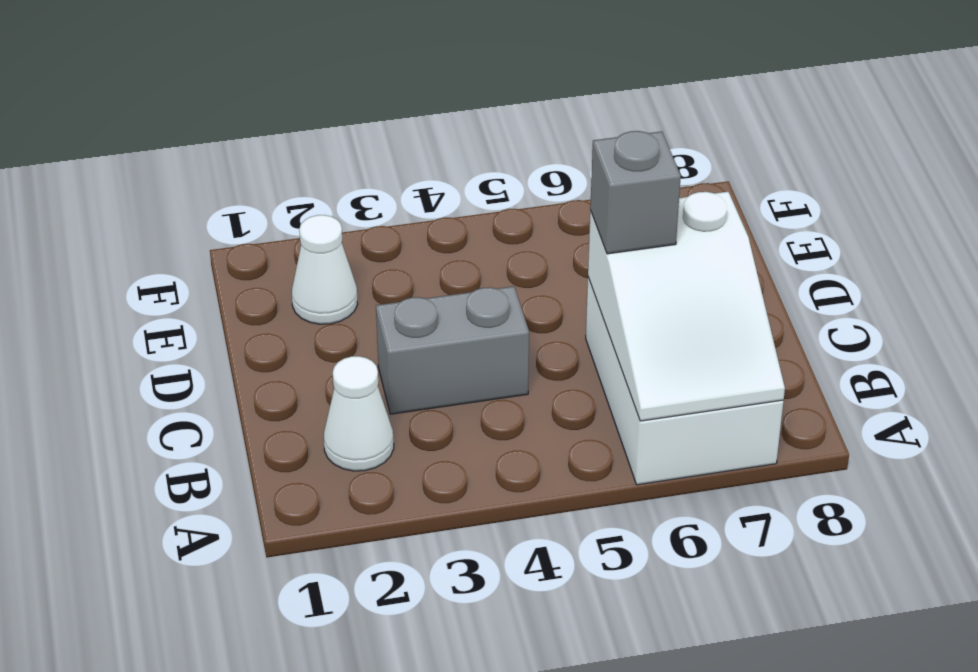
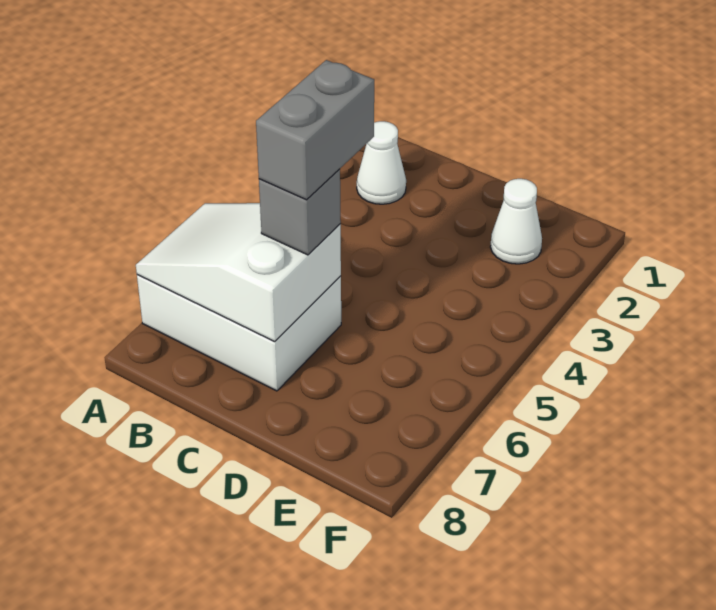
grey brick C3:C4 level 1 -> grey brick C5:C6 level 4

